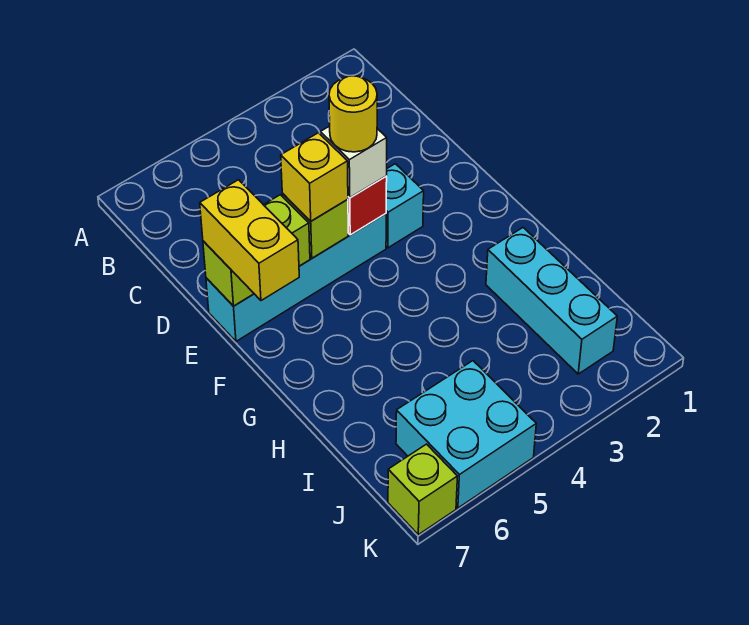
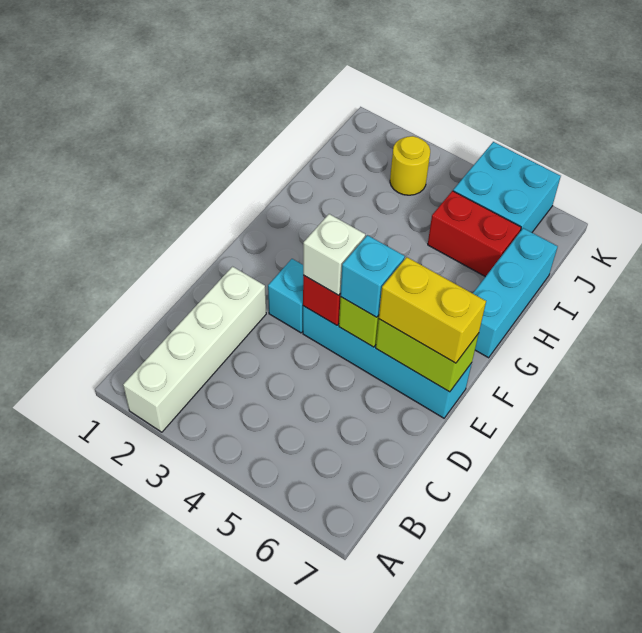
none -> white brick A2:D2 level 1
yellow round brick E4 level 4 -> yellow round brick J3 level 1
yellow brick E5 level 3 -> cyan brick E5 level 3
yellow brick E7:F7 level 3 -> yellow brick E6:E7 level 3
cyan brick H2:J2 level 1 -> cyan brick G7:I7 level 1
none -> red brick I5:I6 level 1
lime brick K7 level 1 -> none

